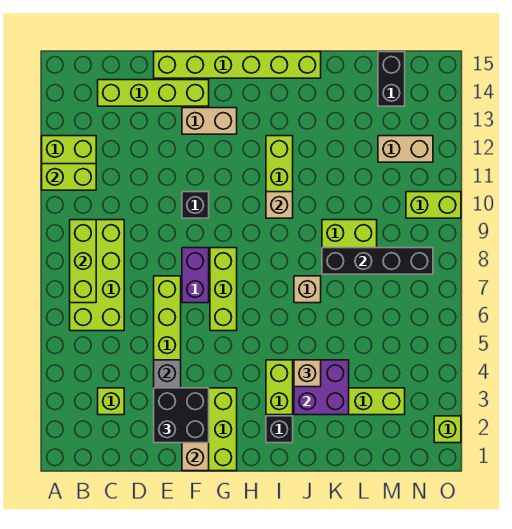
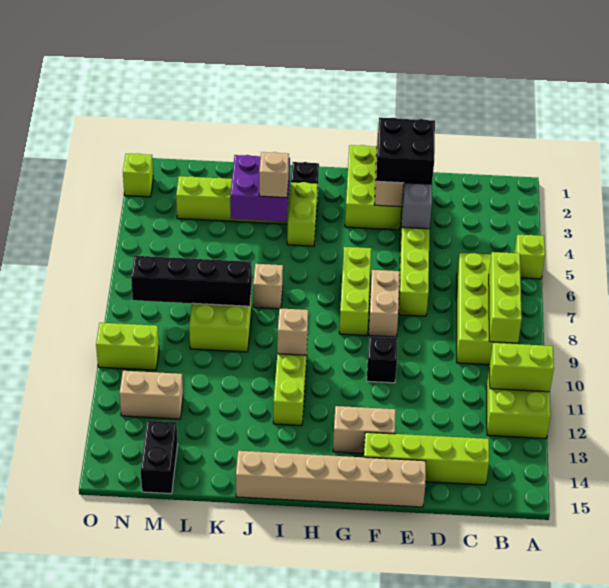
lime brick C3 level 1 -> lime brick A5 level 1
lime brick E15:J15 level 1 -> tan brick E15:J15 level 1
purple brick F7:F8 level 1 -> tan brick F7:F8 level 1

